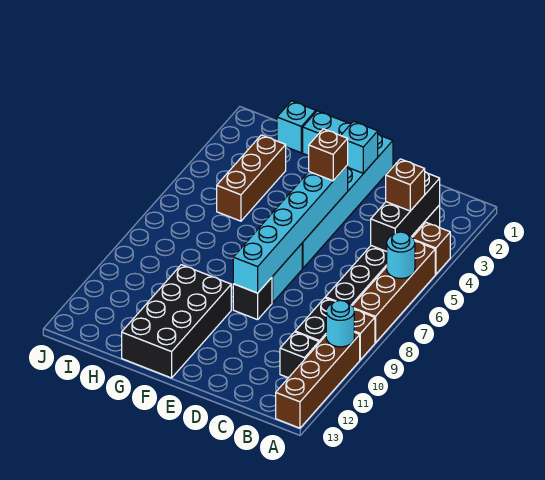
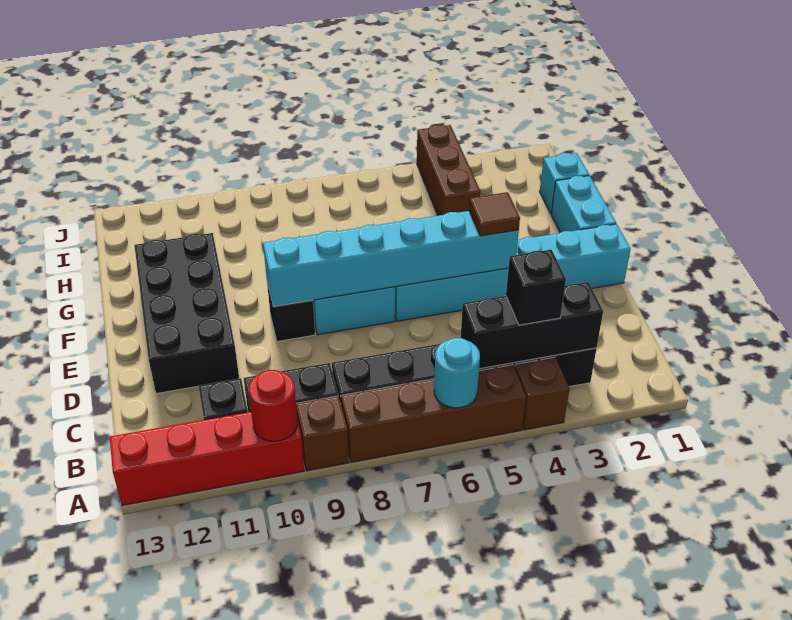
brown brick A10:A13 level 1 -> red brick A10:A13 level 1
cyan round brick A10 level 2 -> red round brick A10 level 2
brown brick B4 level 3 -> black brick B4 level 3
cyan brick E2 level 2 -> none
brown brick E4 level 3 -> brown tile E4 level 3
black brick F10:G13 level 1 -> black brick D11:G12 level 1
brown brick H3:H5 level 1 -> brown brick H4:J4 level 1

